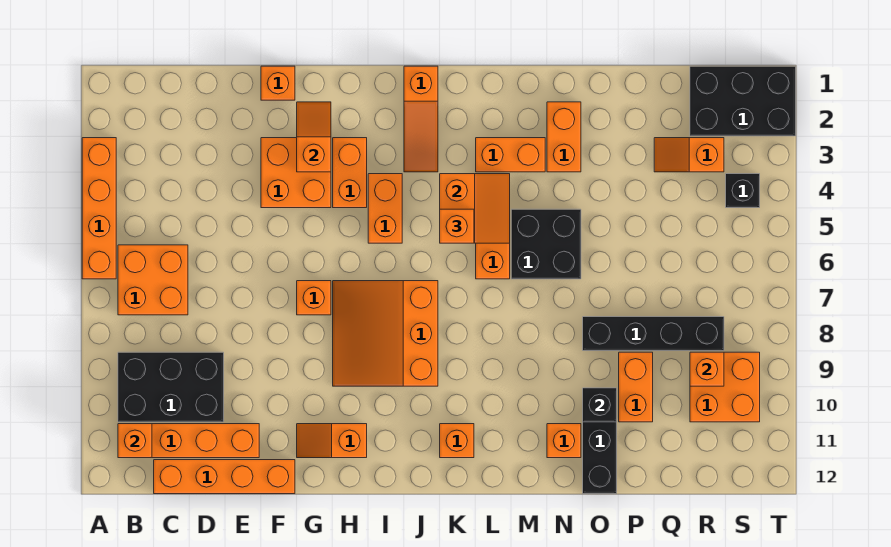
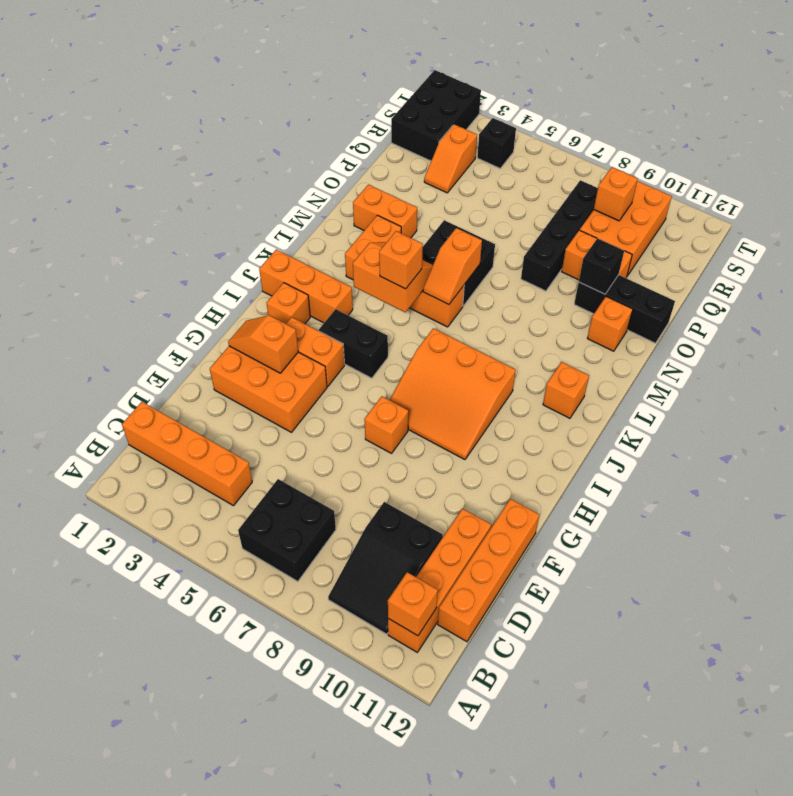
orange brick A3:A6 level 1 -> orange brick C1:C4 level 1
orange brick B6:C7 level 1 -> black brick B6:C7 level 1
black brick B9:D10 level 1 -> black slope B9:D10 level 1 top D
orange brick F1 level 1 -> orange brick I2 level 1
orange brick F3:G4 level 1 -> orange brick F2:G4 level 1
orange slope G11:H11 level 1 top H -> orange slope L6:M6 level 2 top M
orange brick I4:I5 level 1 -> black brick I4:I5 level 1
orange slope J1:J3 level 1 top 1 -> orange brick J1:J3 level 1
orange brick R9:S10 level 1 -> orange brick Q9:S10 level 1

